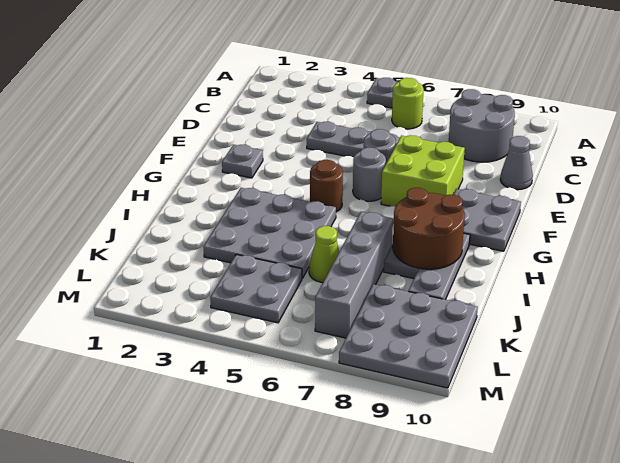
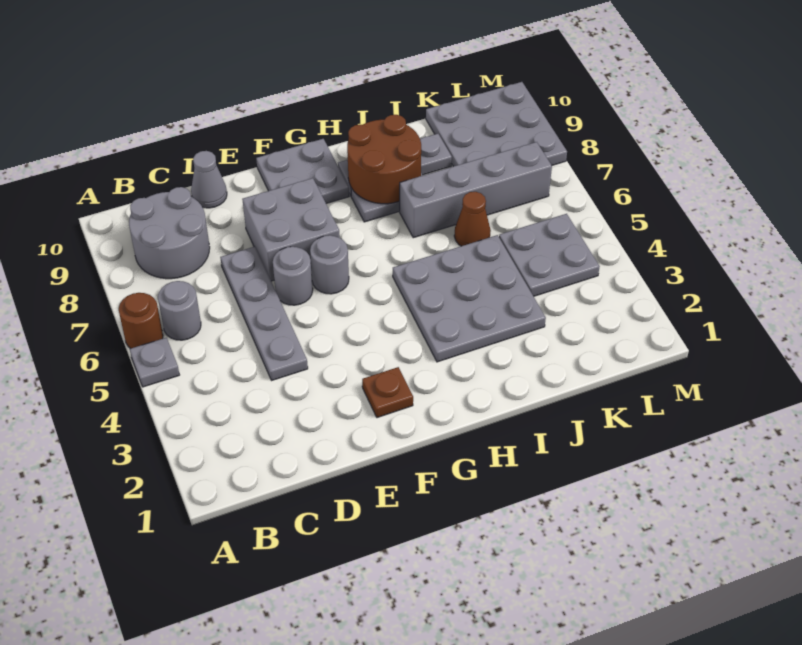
lime round brick B6 level 1 -> grey round brick B6 level 1
lime brick E7:F8 level 1 -> grey brick E7:F8 level 1
grey plate F2 level 1 -> brown plate F2 level 1
brown round brick G5 level 1 -> brown round brick A6 level 1
lime cone J6 level 1 -> brown cone J6 level 1

